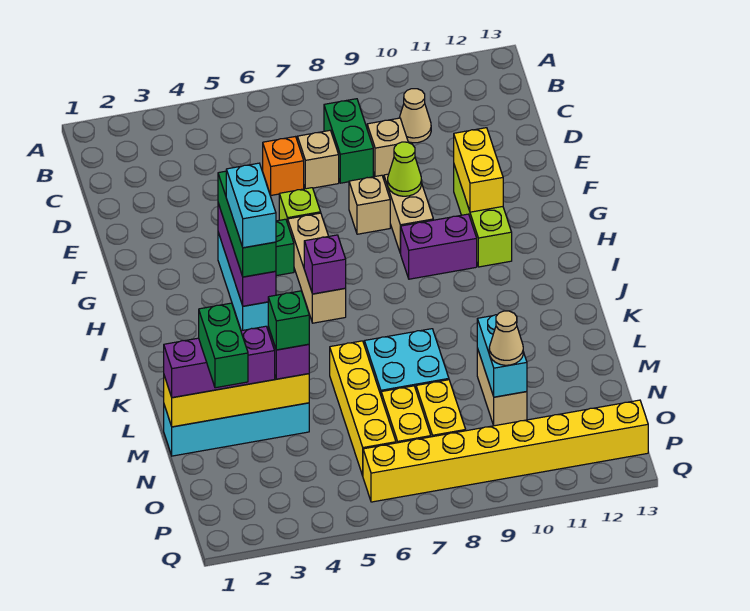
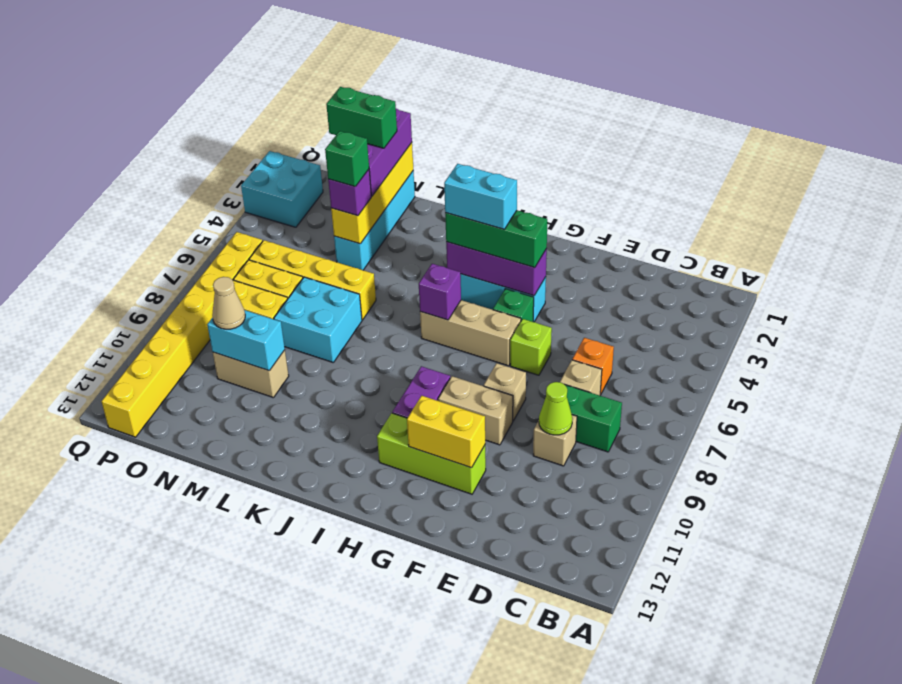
tan cone C10 level 1 -> none
lime cone F9 level 2 -> lime cone D9 level 2
none -> cyan brick P2:Q3 level 1

